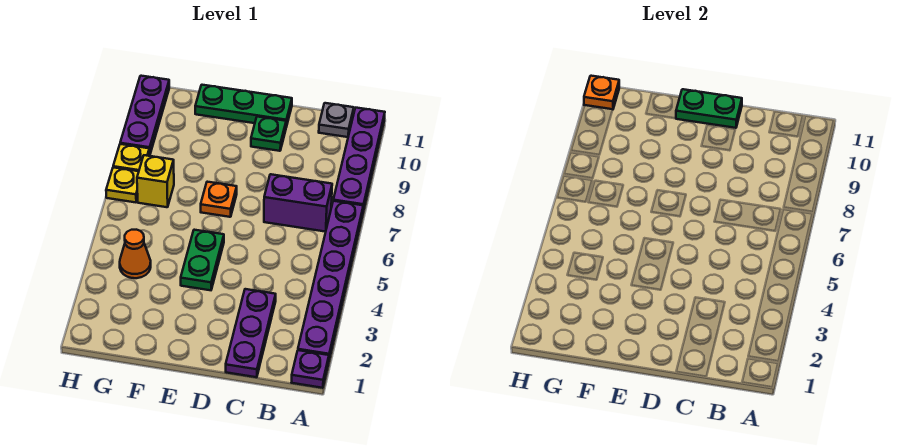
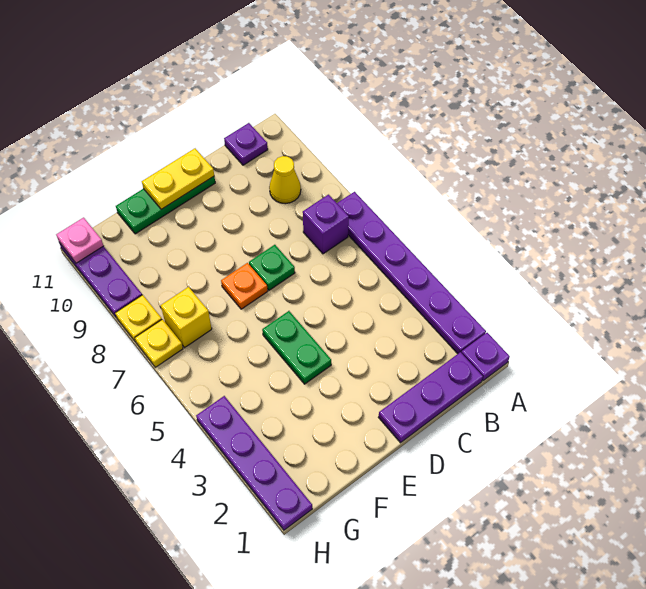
purple plate A8:A11 level 1 -> purple plate H1:H4 level 1
purple brick B7:C7 level 1 -> purple brick B7 level 1
none -> yellow cone B9 level 1
grey plate B11 level 1 -> purple plate B11 level 1
purple plate C1:C3 level 1 -> purple plate B1:D1 level 1
green plate D10 level 1 -> green plate D7 level 1
green plate D11:E11 level 2 -> yellow plate D11:E11 level 2
orange cone G4 level 1 -> none
orange plate H11 level 2 -> pink plate H11 level 2

